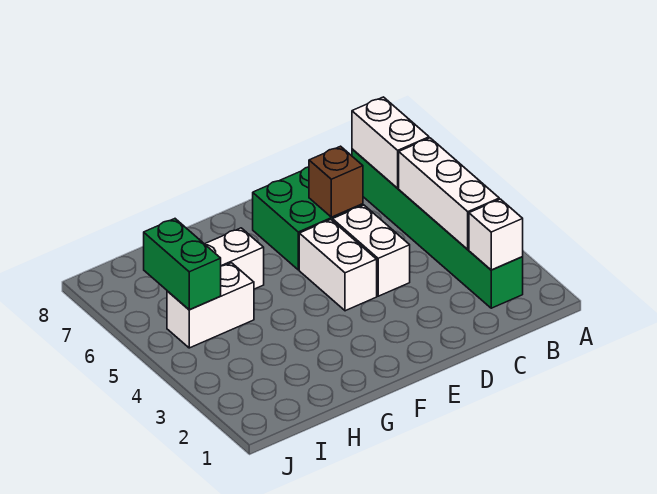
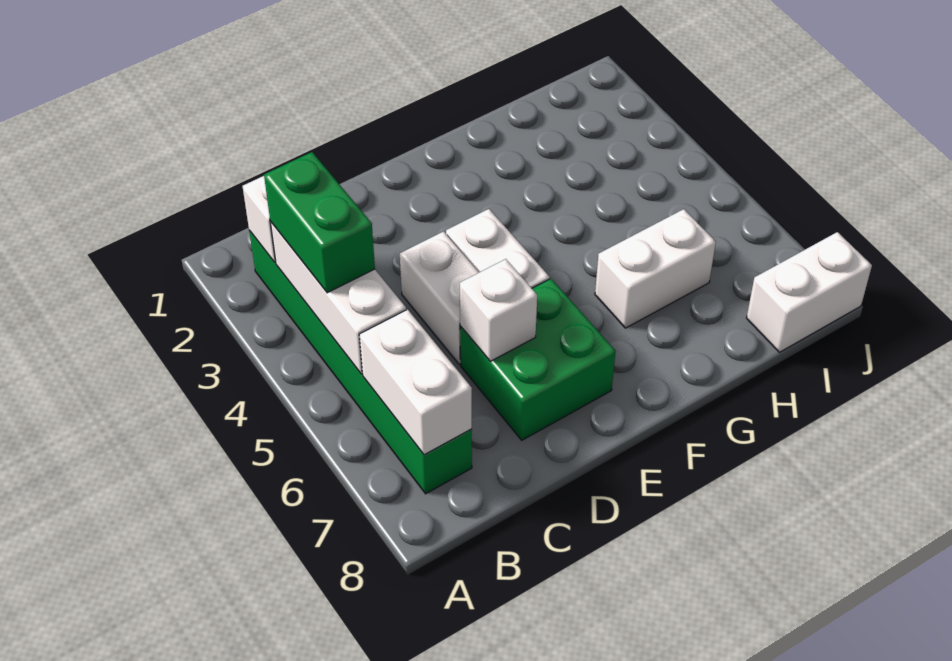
brown brick D6 level 2 -> white brick D6 level 2
white brick H5:I5 level 1 -> white brick I8:J8 level 1
green brick I5:I6 level 2 -> green brick B3:B4 level 3

